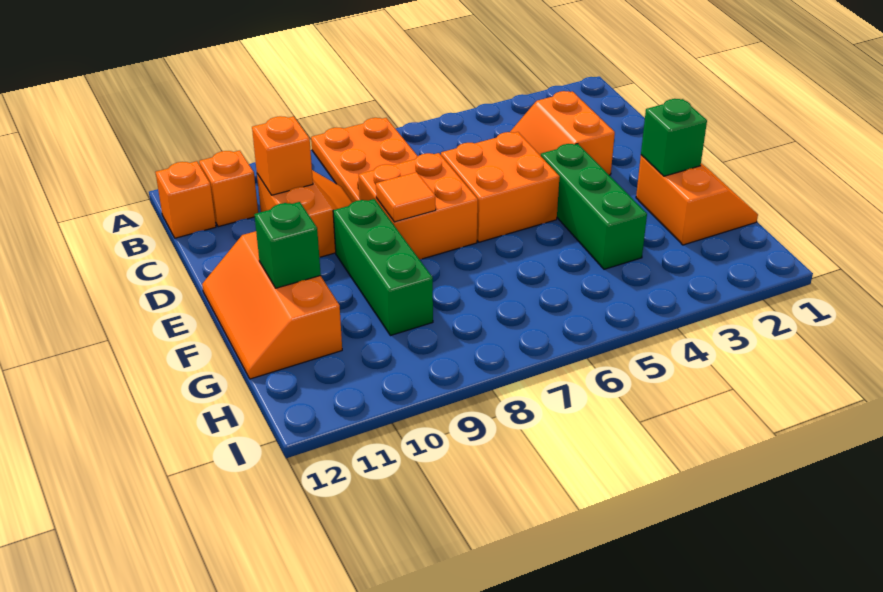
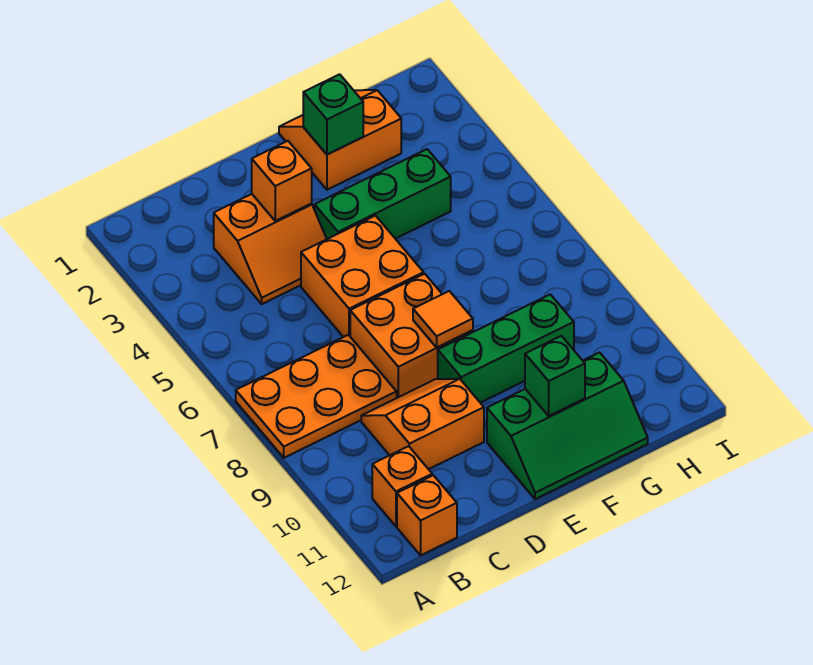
orange brick C10 level 2 -> orange brick D3 level 2
orange slope E11:G12 level 1 top 11 -> green slope E11:G12 level 1 top 11

